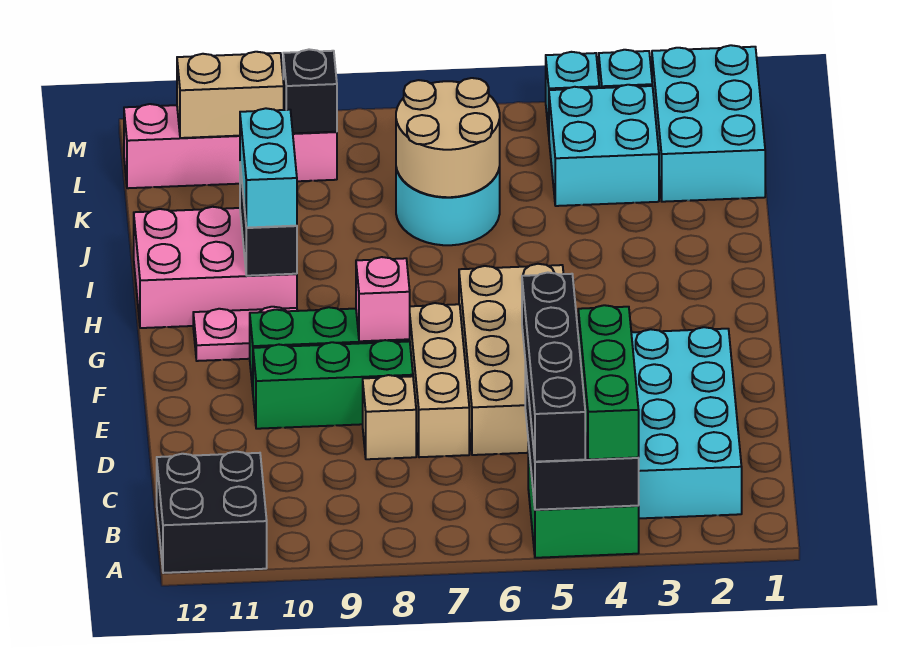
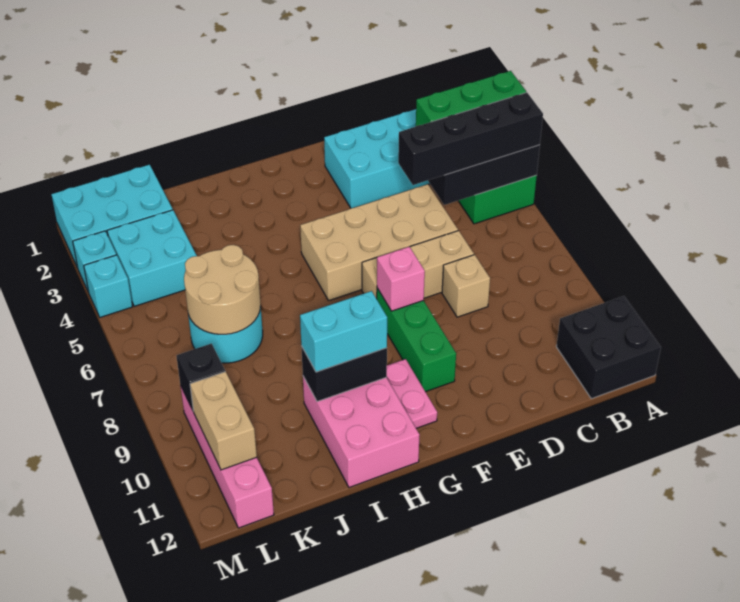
green brick E8:E10 level 1 -> none

